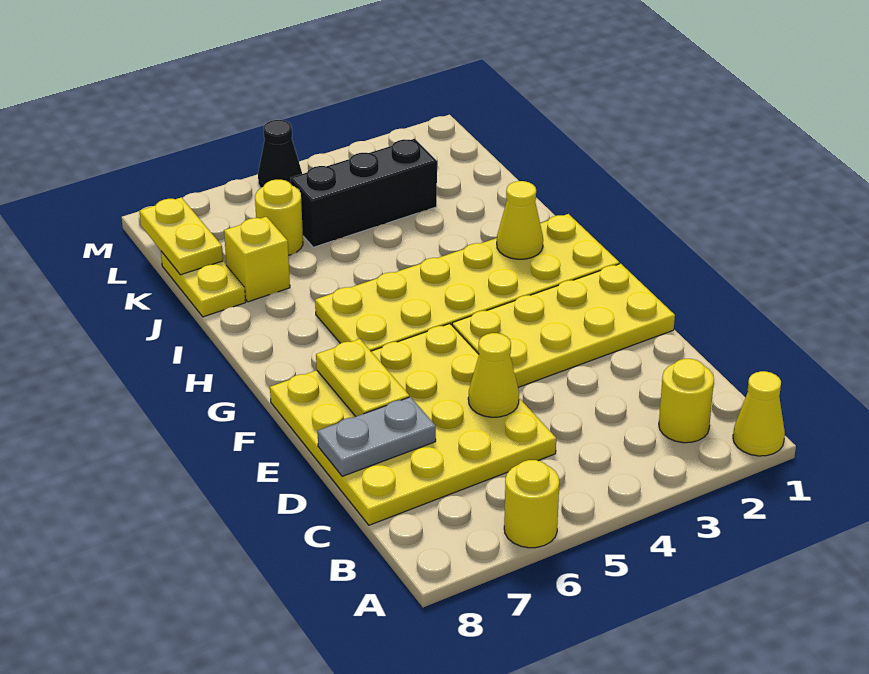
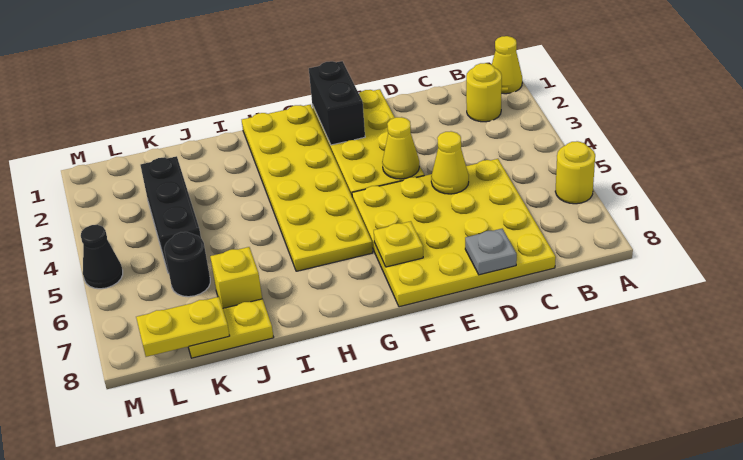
grey plate D7:D8 level 2 -> grey plate D8 level 2
yellow plate E7:F7 level 2 -> yellow plate F7 level 2
none -> black brick F1:F2 level 2
yellow cone H2 level 2 -> yellow cone E4 level 2
yellow round brick K6 level 1 -> black round brick K6 level 1

